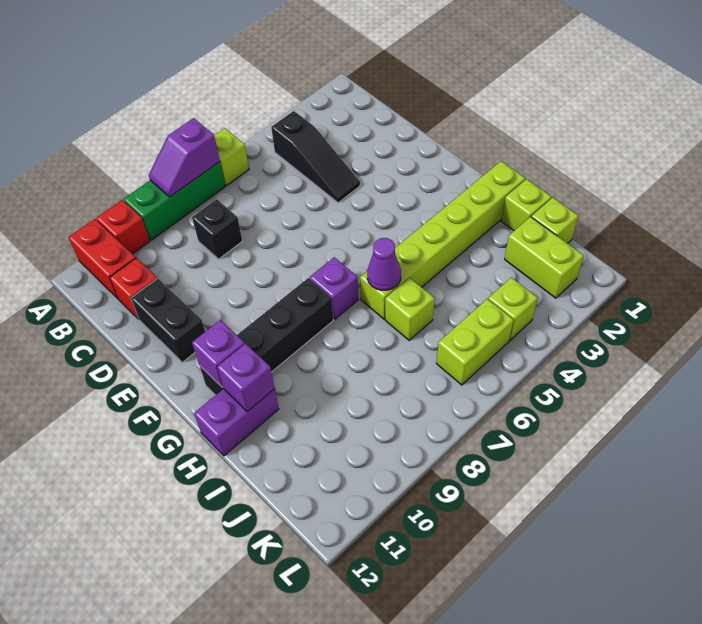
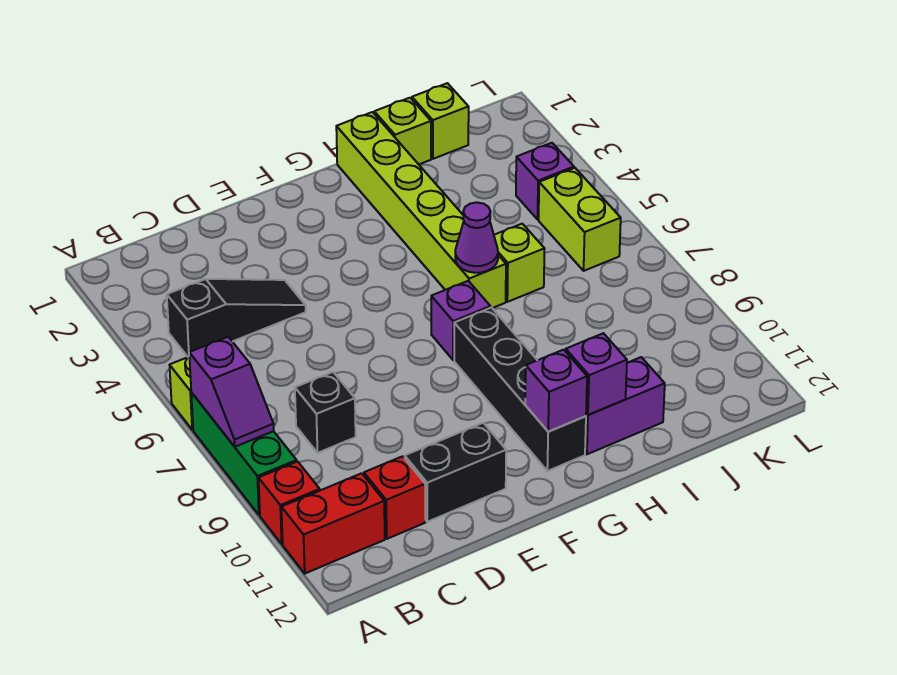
purple brick H11:H12 level 1 -> purple brick H11:I11 level 1
lime brick J2:K2 level 1 -> none
lime brick K4 level 1 -> purple brick K4 level 1

